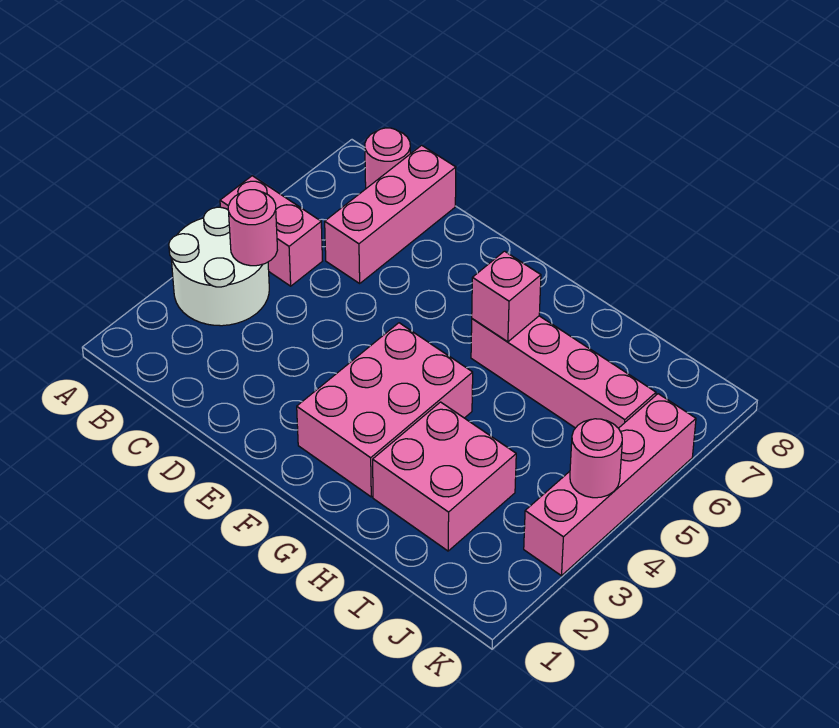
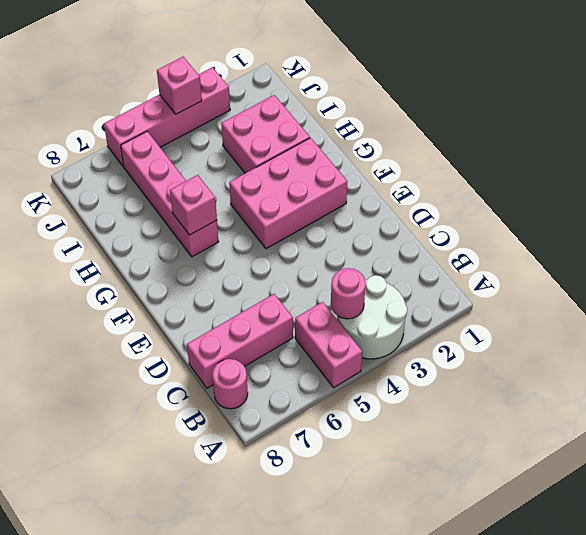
pink round brick K4 level 2 -> pink brick K4 level 2

